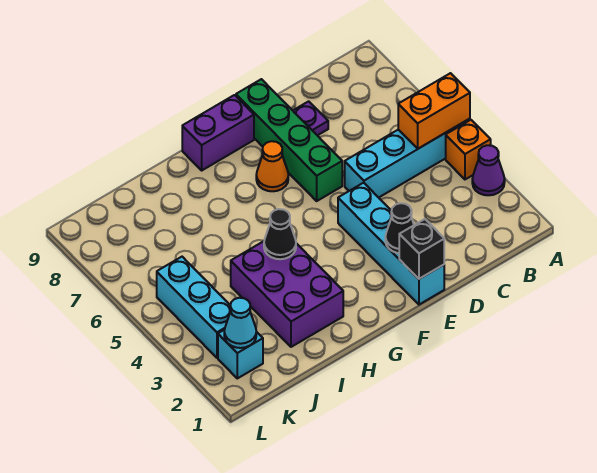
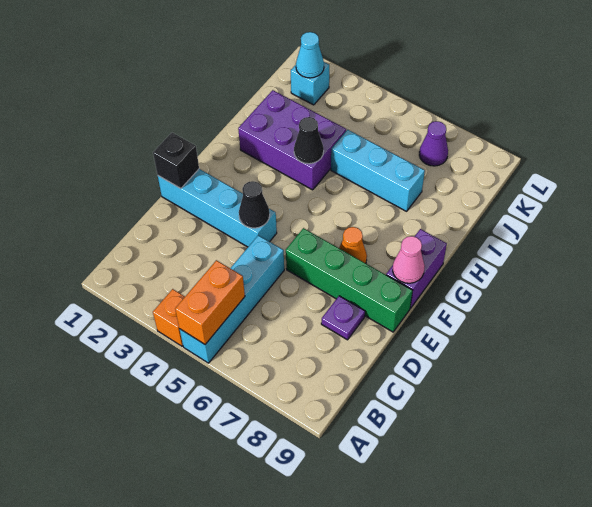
purple cone A3 level 1 -> purple cone K7 level 1
black cone E2 level 2 -> black cone E4 level 2
none -> pink cone F9 level 2
cyan brick K3:K5 level 1 -> cyan brick I5:I7 level 1

